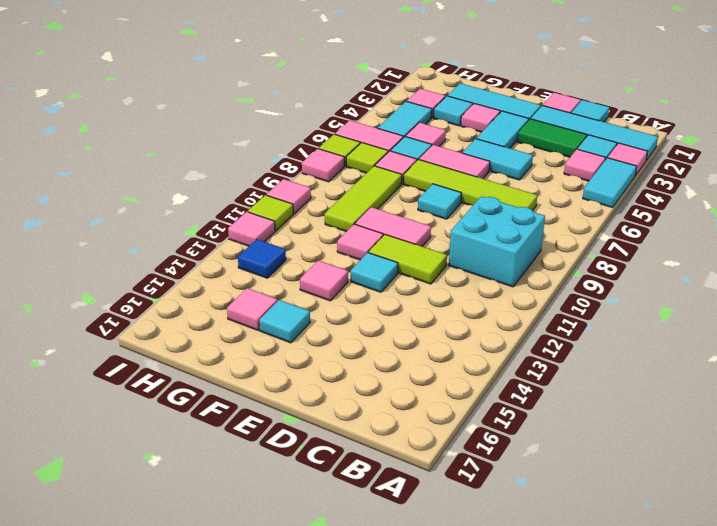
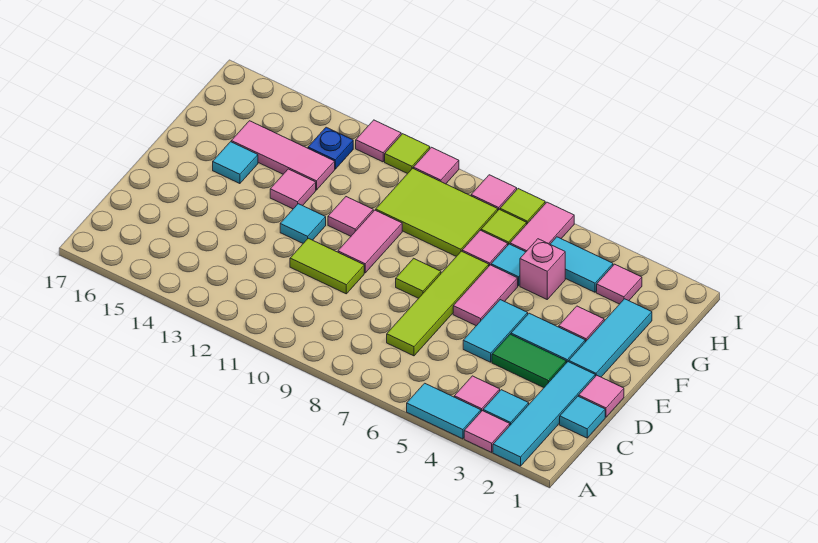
cyan brick B9:C10 level 1 -> none
green tile C3:D3 level 1 -> green tile D3:D4 level 1
lime tile D11:E11 level 1 -> lime tile D10:D11 level 1
cyan tile E8 level 1 -> lime tile E8 level 1
cyan tile G3 level 1 -> none
pink tile G5 level 1 -> pink brick G5 level 1
lime tile G8:G10 level 1 -> lime tile G8:H10 level 1
pink tile G15 level 1 -> pink tile G13:G15 level 1
blue tile H13 level 1 -> blue plate H13 level 1

